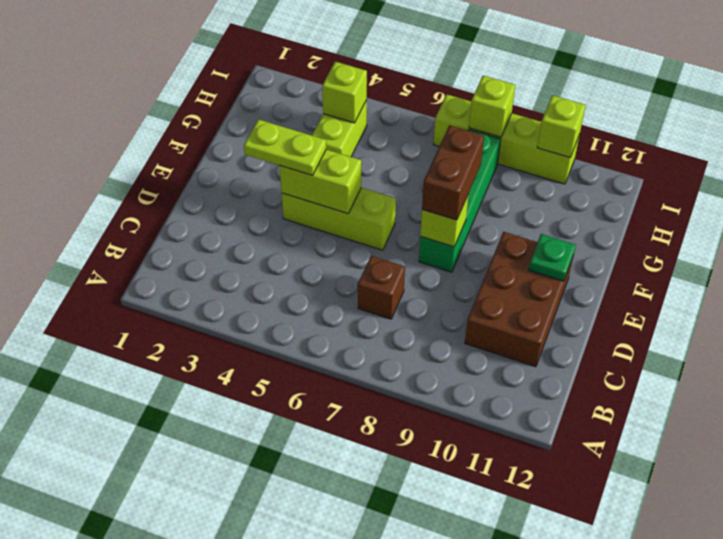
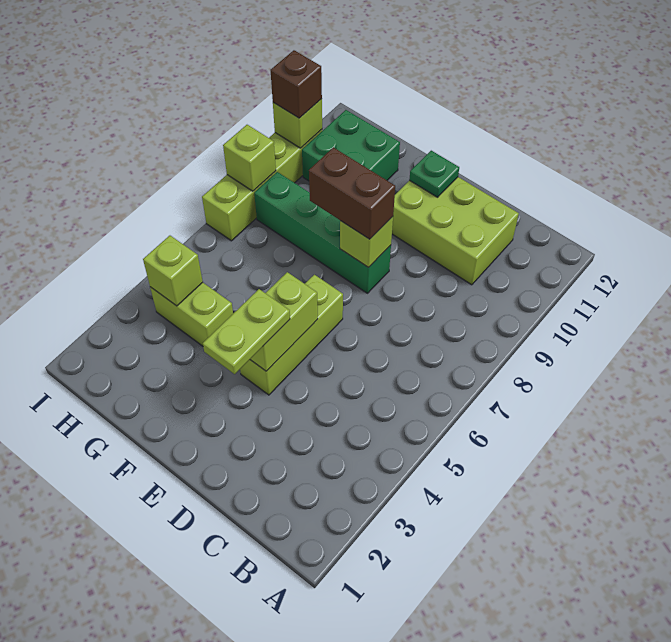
brown brick C7 level 1 -> brown brick I10 level 3
brown brick C10:E11 level 1 -> lime brick C10:E11 level 1
none -> green brick G10:H11 level 1

